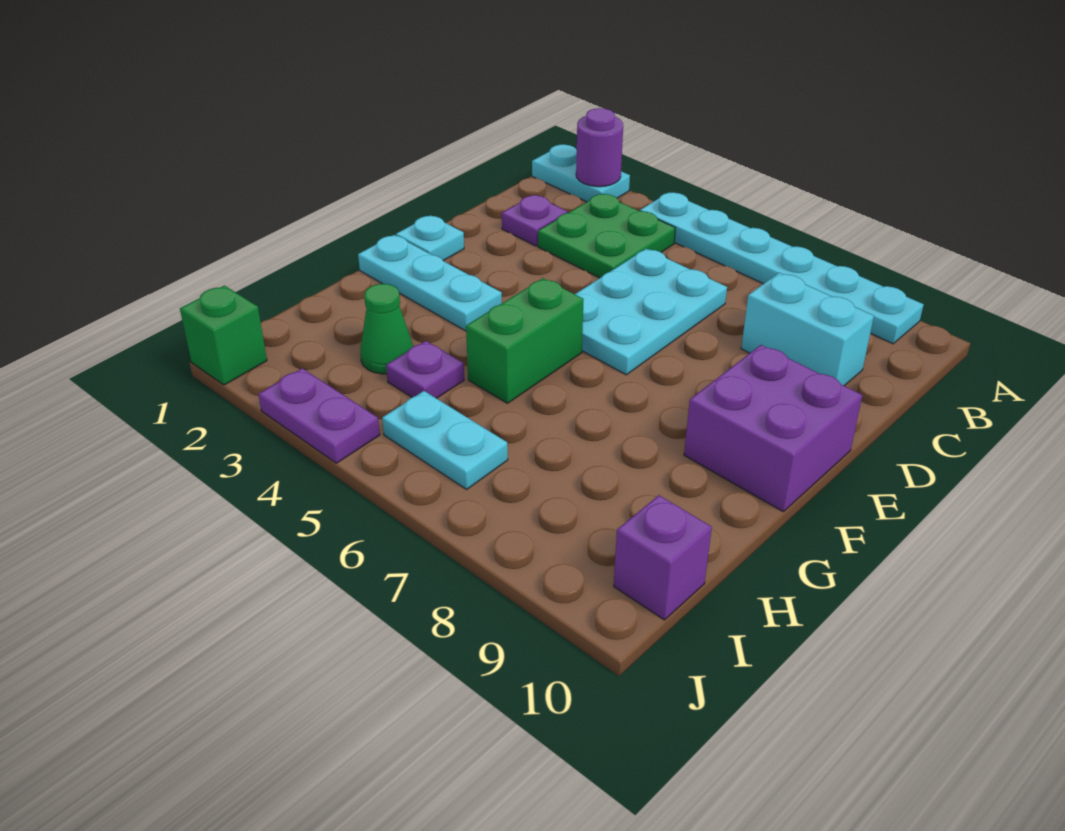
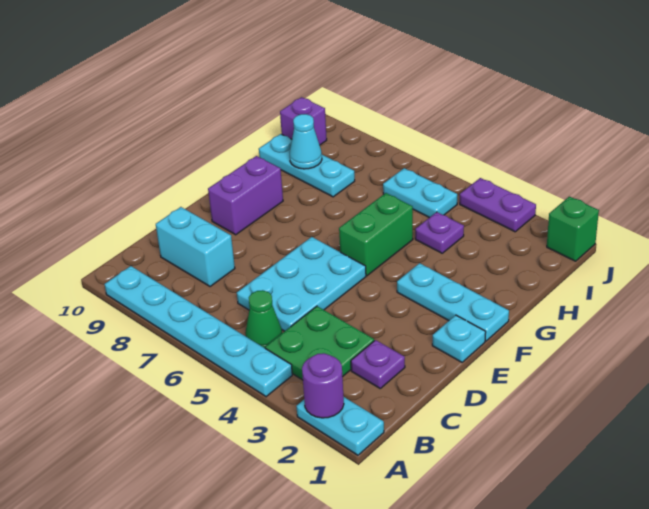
purple brick E9:F10 level 1 -> purple brick E9:F9 level 1
green cone H3 level 1 -> green cone B5 level 1
none -> cyan plate H8:H10 level 1
none -> cyan cone H9 level 2

